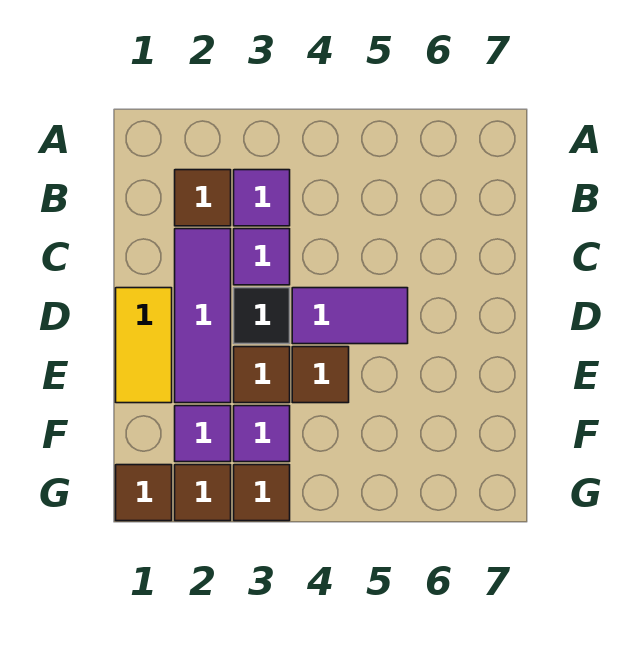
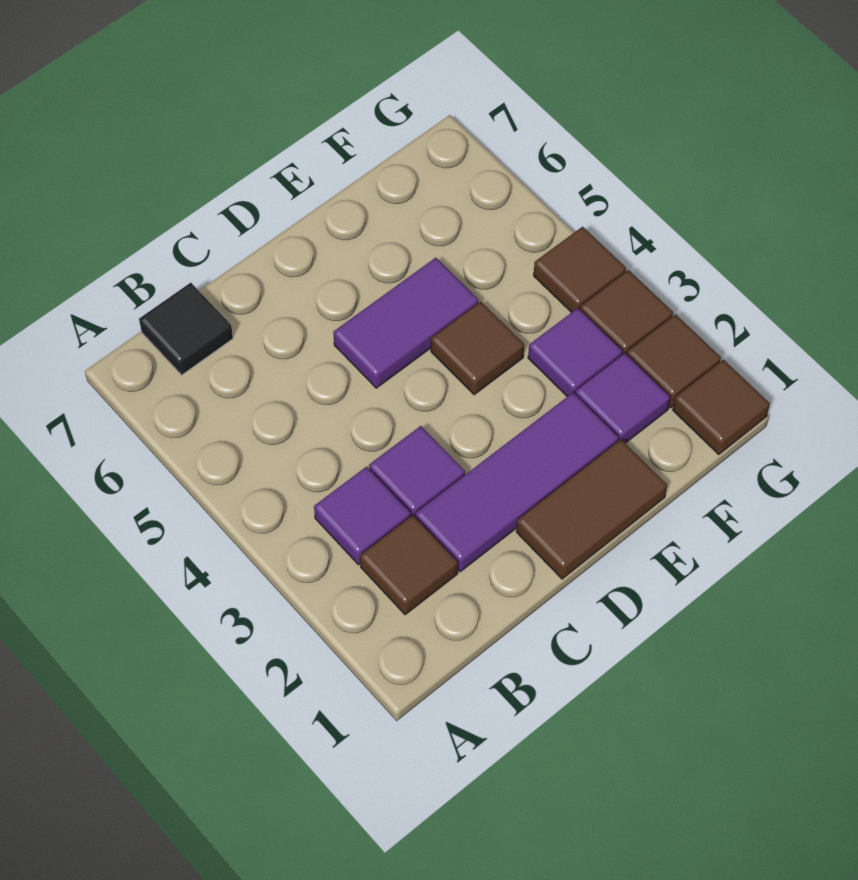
yellow tile D1:E1 level 1 -> brown tile D1:E1 level 1
black tile D3 level 1 -> black tile B7 level 1
purple tile D4:D5 level 1 -> purple tile D5:E5 level 1
brown tile E3 level 1 -> brown tile G4 level 1

